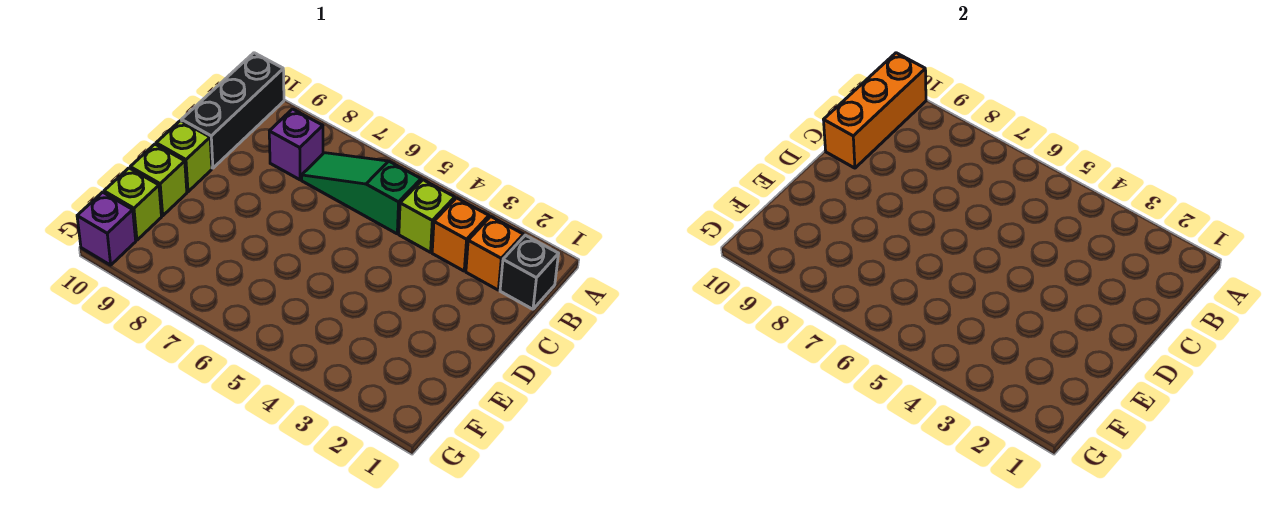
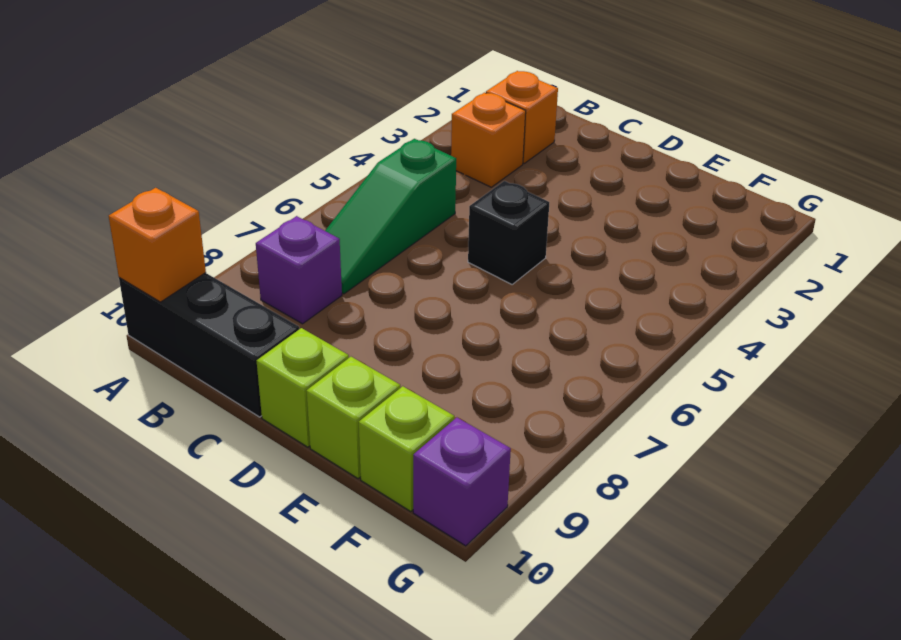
orange brick A10:C10 level 2 -> orange brick A10 level 2
black brick B1 level 1 -> black brick D5 level 1
lime brick B4 level 1 -> none

